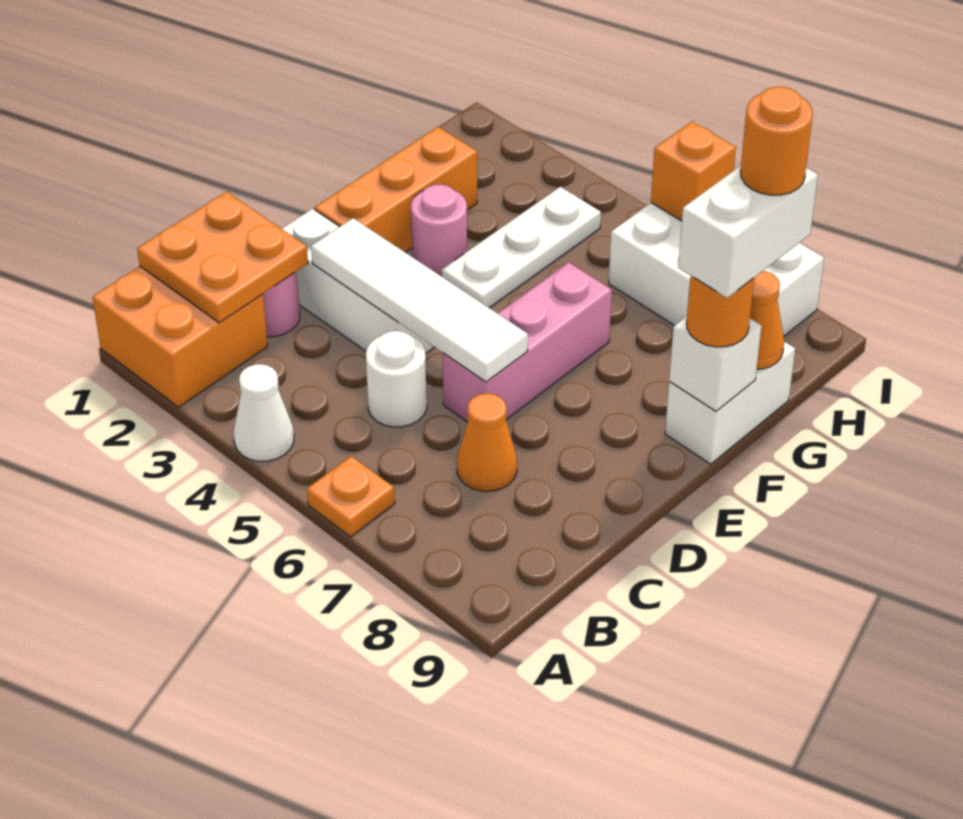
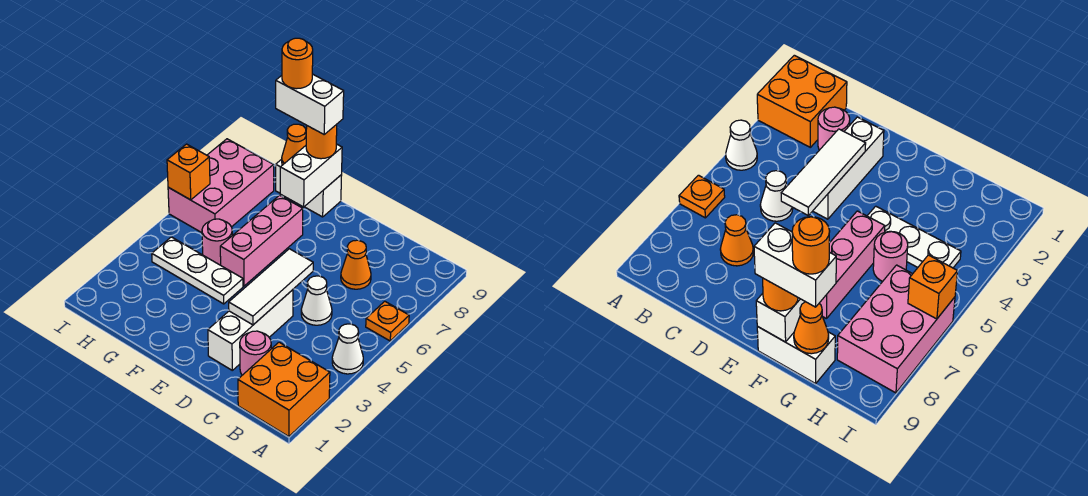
orange plate B1:C2 level 2 -> none
white round brick C5 level 1 -> white cone C5 level 1
white tile D3:D6 level 2 -> white tile D3:D5 level 2
pink brick D6:F6 level 1 -> pink brick F5:F7 level 1
orange brick E2:G2 level 1 -> none
pink round brick F3 level 1 -> pink round brick G5 level 1
white brick F9 level 2 -> white brick F8:F9 level 2
white brick H6:I8 level 1 -> pink brick H6:I8 level 1

